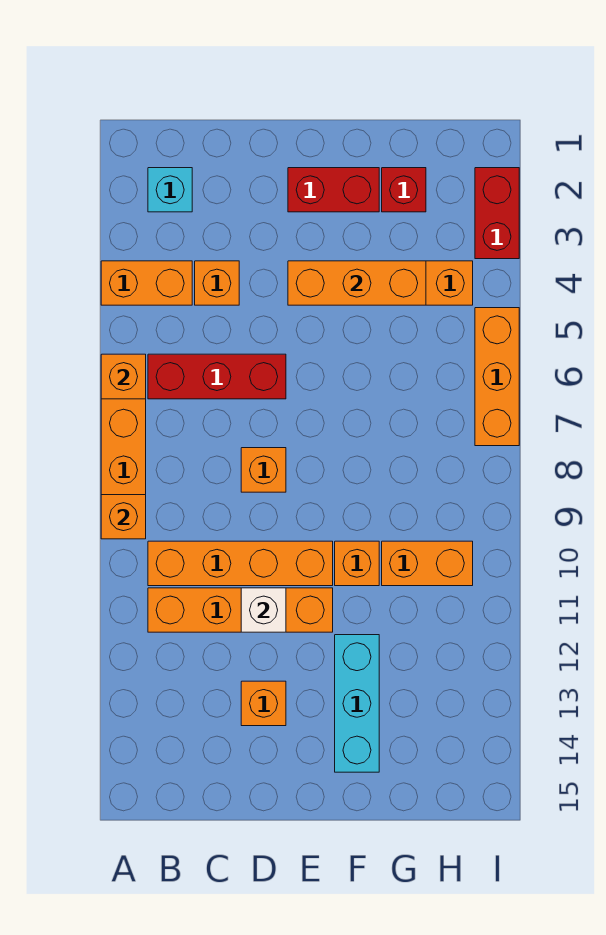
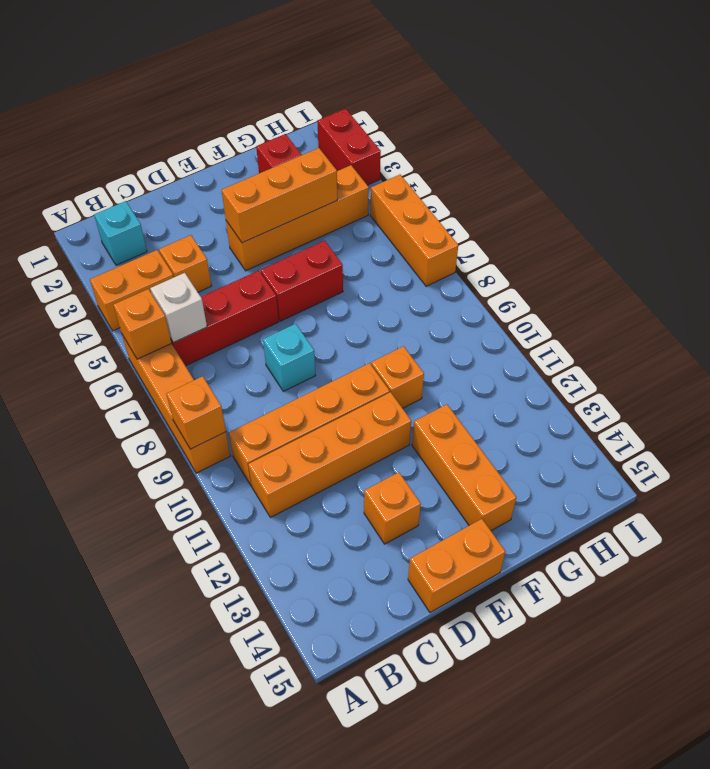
orange brick D8 level 1 -> cyan brick D8 level 1
white brick D11 level 2 -> white brick B6 level 2
red brick E2:F2 level 1 -> red brick E6:F6 level 1
cyan brick F12:F14 level 1 -> orange brick F12:F14 level 1
orange brick G10:H10 level 1 -> orange brick D15:E15 level 1

